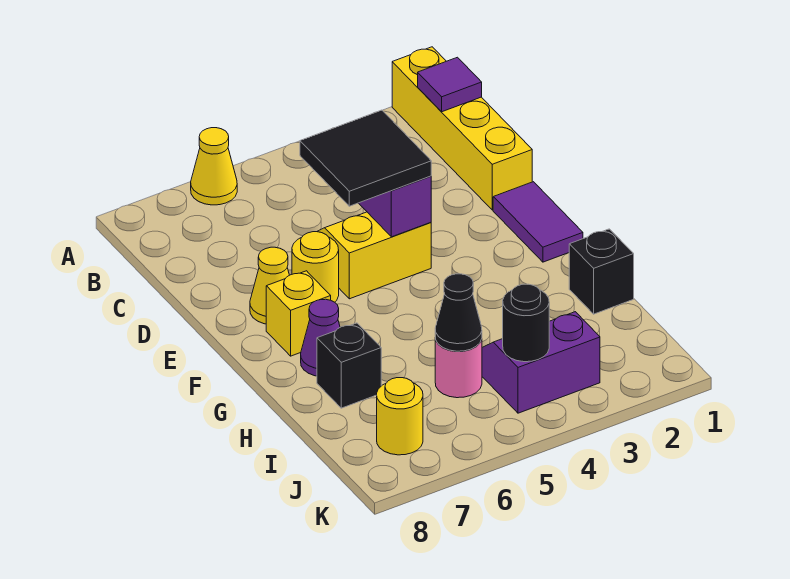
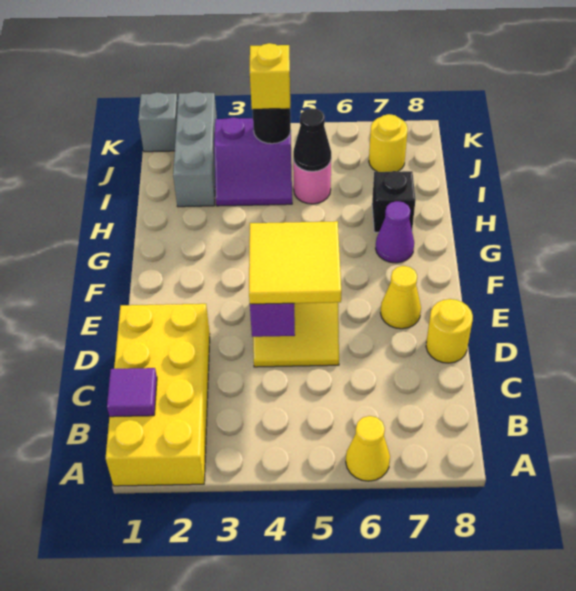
yellow brick A1:D1 level 1 -> yellow brick A1:D2 level 1
black tile D4:E5 level 3 -> yellow tile D4:E5 level 3
purple tile E1:F1 level 1 -> none
yellow round brick E6 level 1 -> yellow round brick D8 level 1
yellow brick F7 level 1 -> yellow brick J4 level 3
black brick H1 level 1 -> none
none -> grey brick I2:K2 level 1
none -> grey brick K1 level 1

